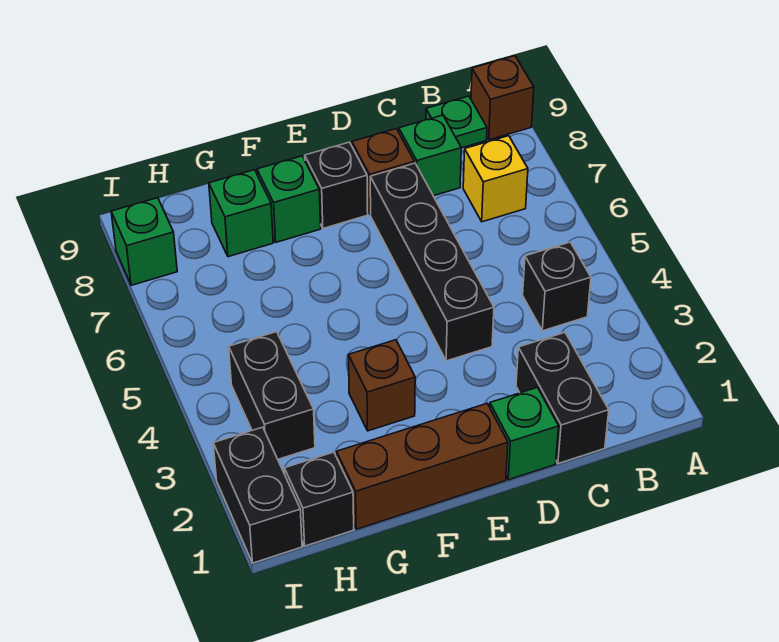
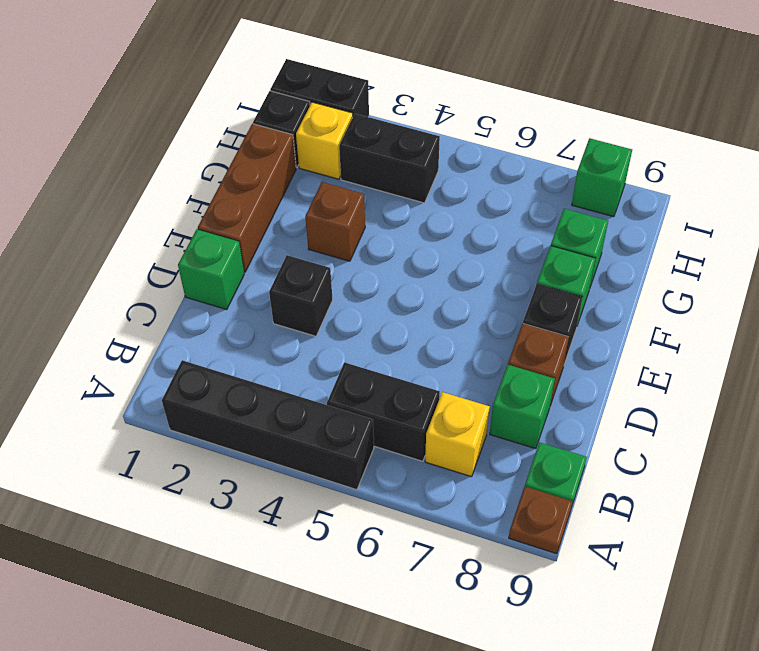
brown brick A9 level 1 -> brown plate A9 level 1
black brick B4 level 1 -> black brick D3 level 1
black brick C1:C2 level 1 -> black brick B5:B6 level 1
black brick D4:D7 level 1 -> black brick A2:A5 level 1
none -> yellow brick H2 level 1

